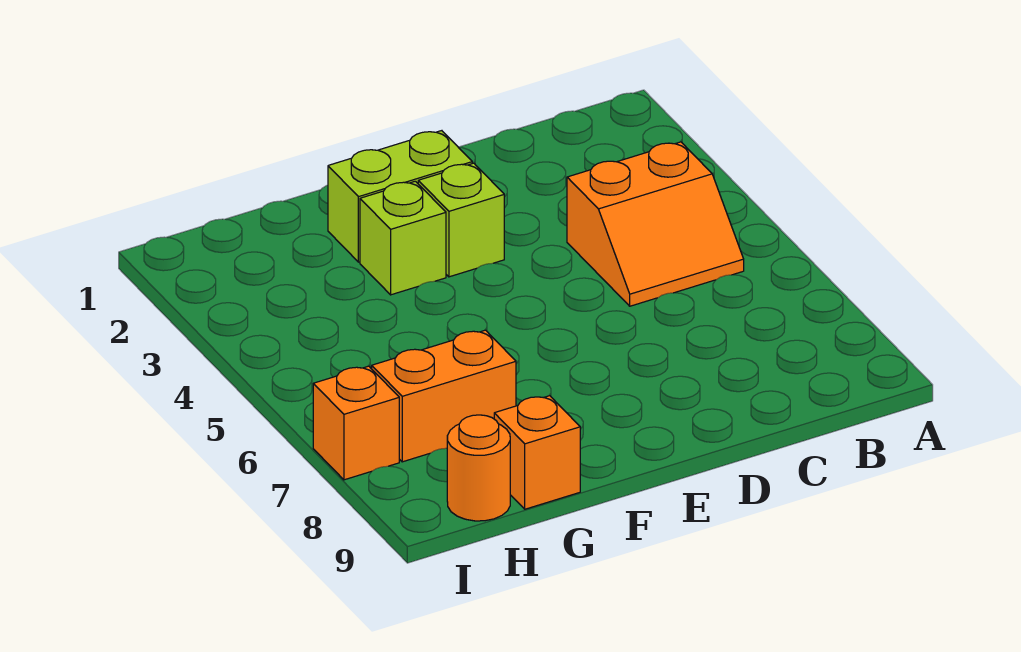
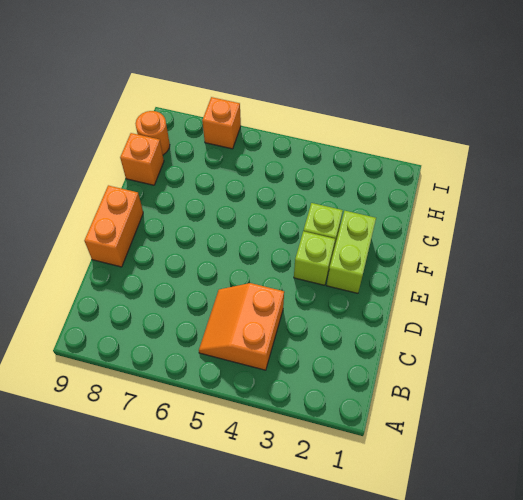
orange brick G7:H7 level 1 -> orange brick D9:E9 level 1

